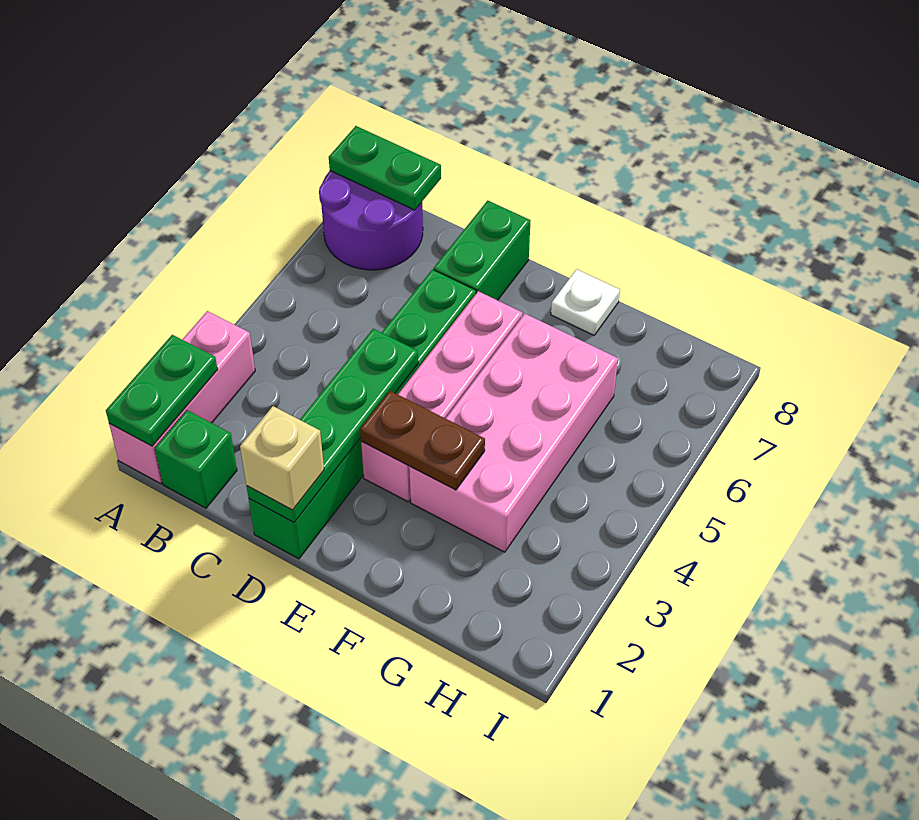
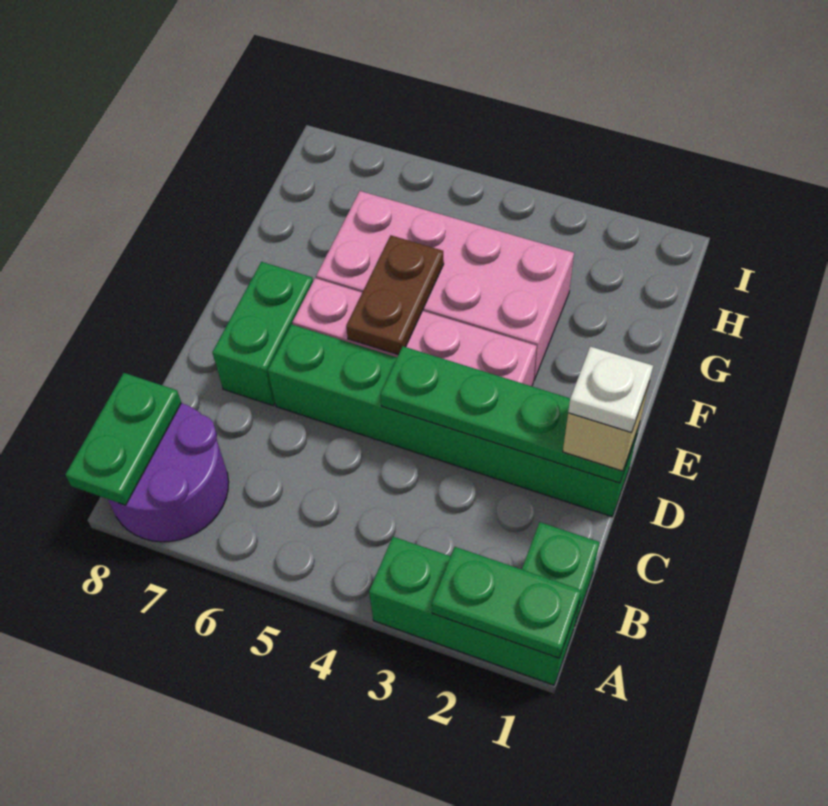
pink brick A1:A3 level 1 -> green brick A1:A3 level 1
green brick D7:D8 level 1 -> green brick D7:E7 level 1
brown plate E3:F3 level 2 -> brown plate E5:F5 level 2
white plate F8 level 1 -> white plate D1 level 4

